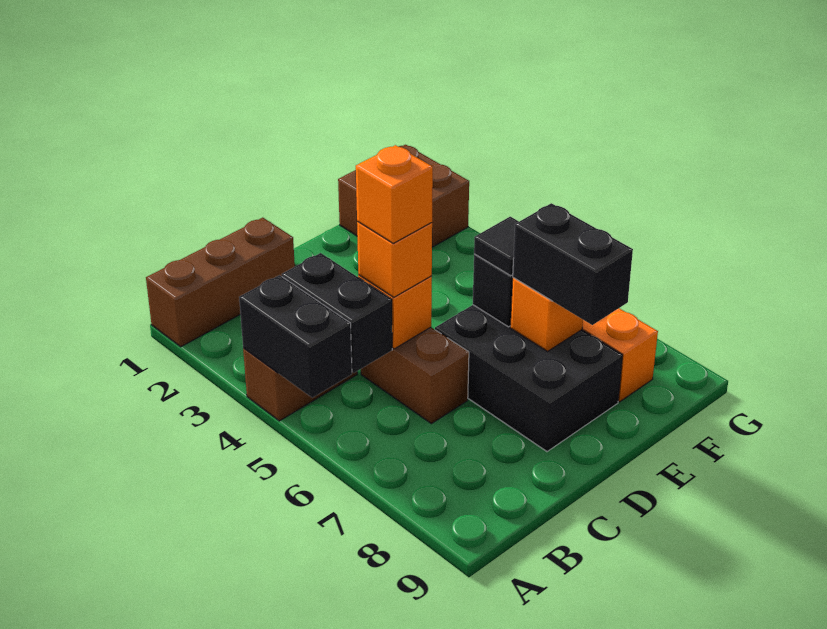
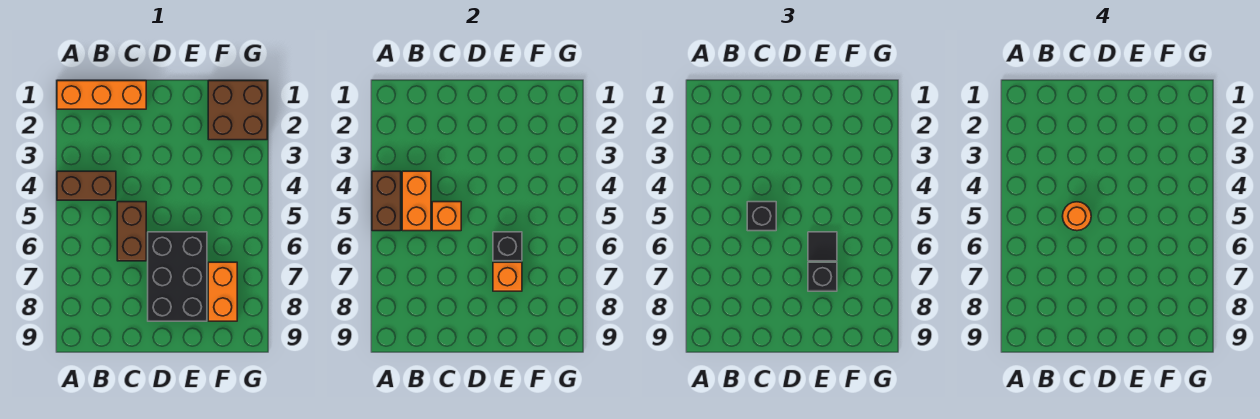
brown brick A1:C1 level 1 -> orange brick A1:C1 level 1
black brick A4:A5 level 2 -> brown brick A4:A5 level 2
black brick B4:B5 level 2 -> orange brick B4:B5 level 2
orange brick C5 level 3 -> black brick C5 level 3
orange brick C5 level 4 -> orange round brick C5 level 4
black brick E7:E8 level 3 -> black brick E7 level 3

